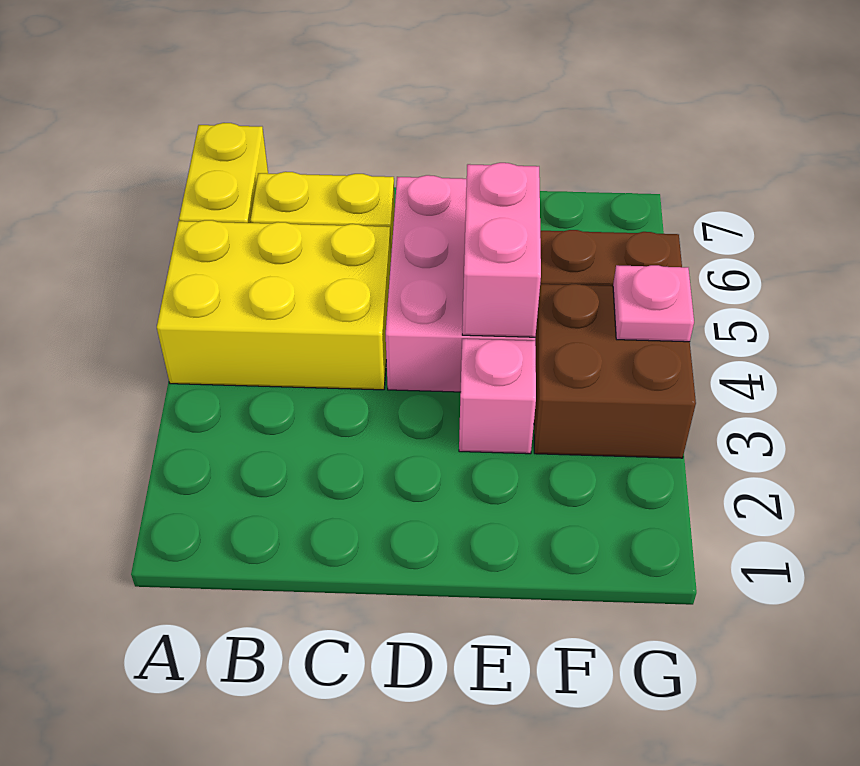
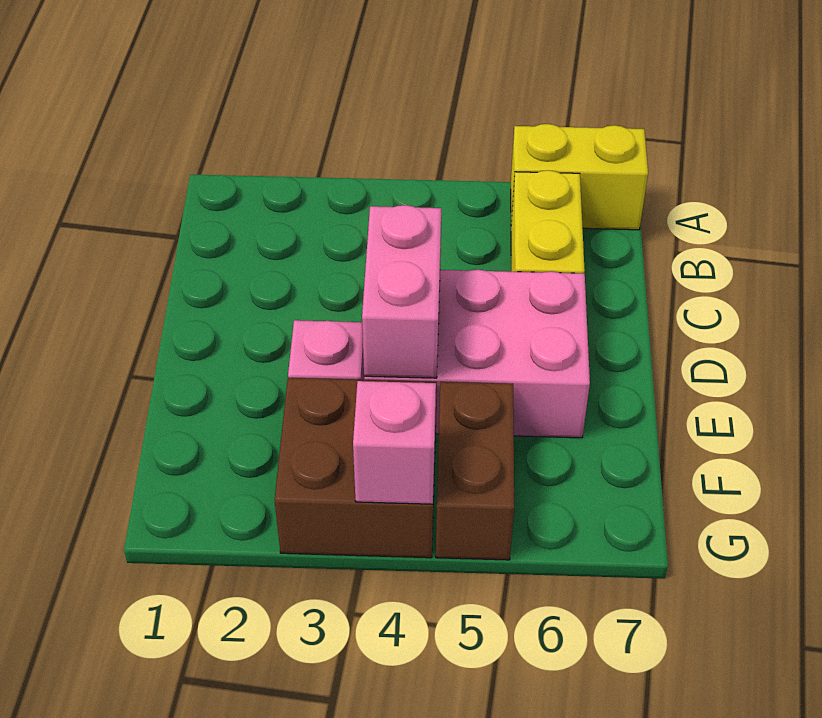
yellow brick A4:C5 level 1 -> none
pink brick E4:E5 level 2 -> pink brick D4:E4 level 2
pink plate G4 level 2 -> pink brick G4 level 2

